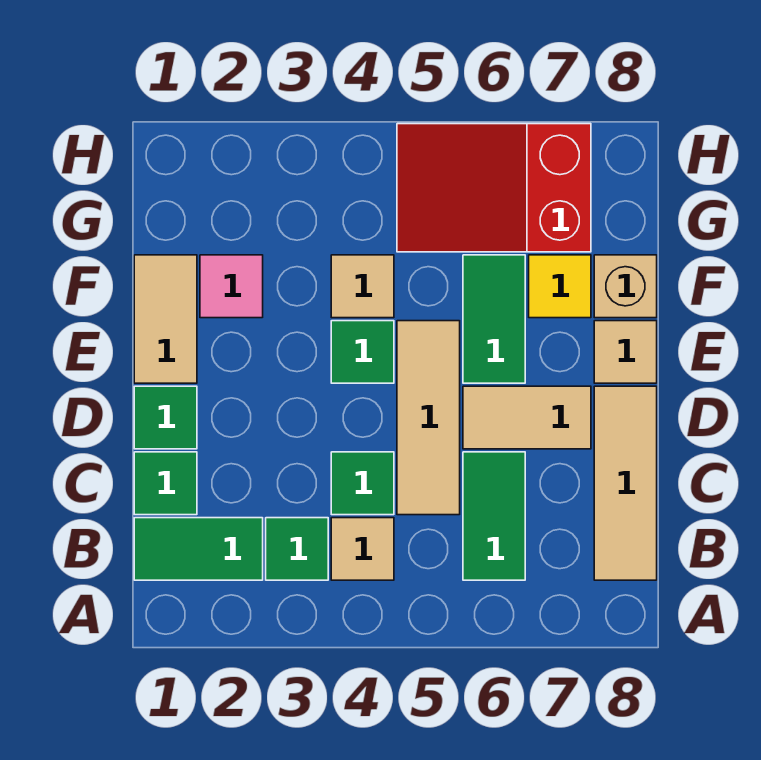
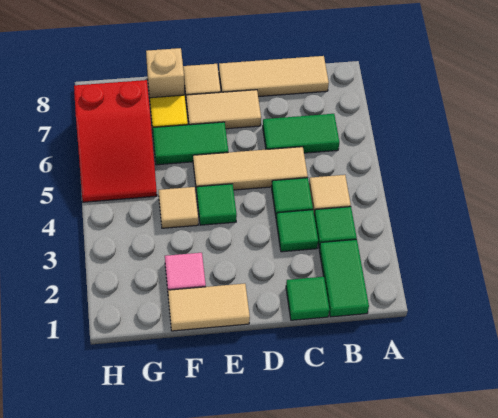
green tile D1 level 1 -> green tile C3 level 1
tan tile D6:D7 level 1 -> tan tile D7:E7 level 1

